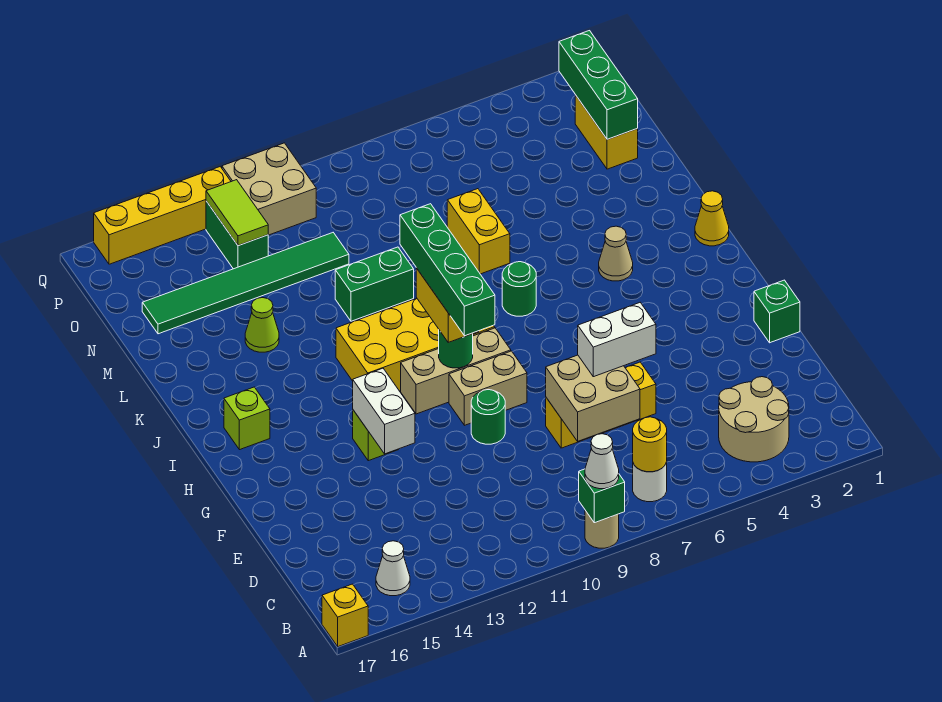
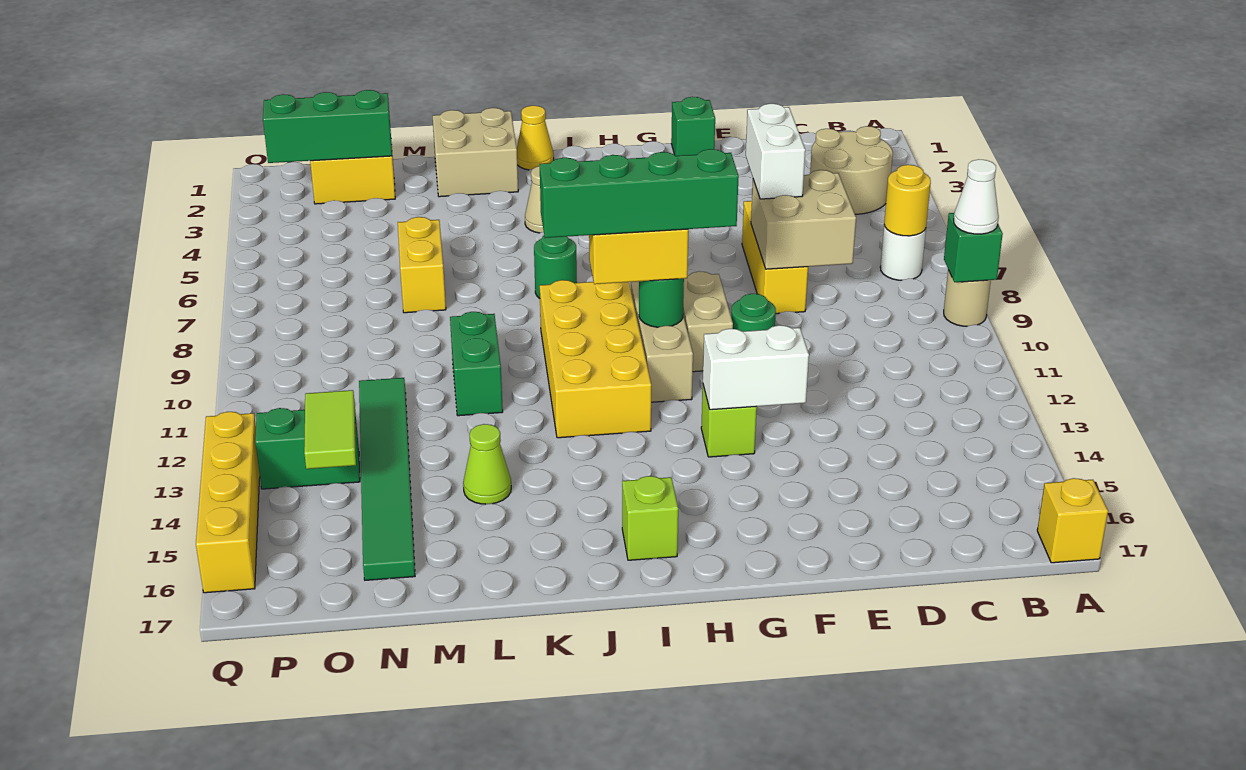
white cone B15 level 1 -> none
yellow brick L7:M7 level 1 -> yellow brick M6:M7 level 1
lime tile O13:P13 level 2 -> lime tile O13:O14 level 2
tan brick P11:Q12 level 1 -> tan brick K1:L2 level 1

